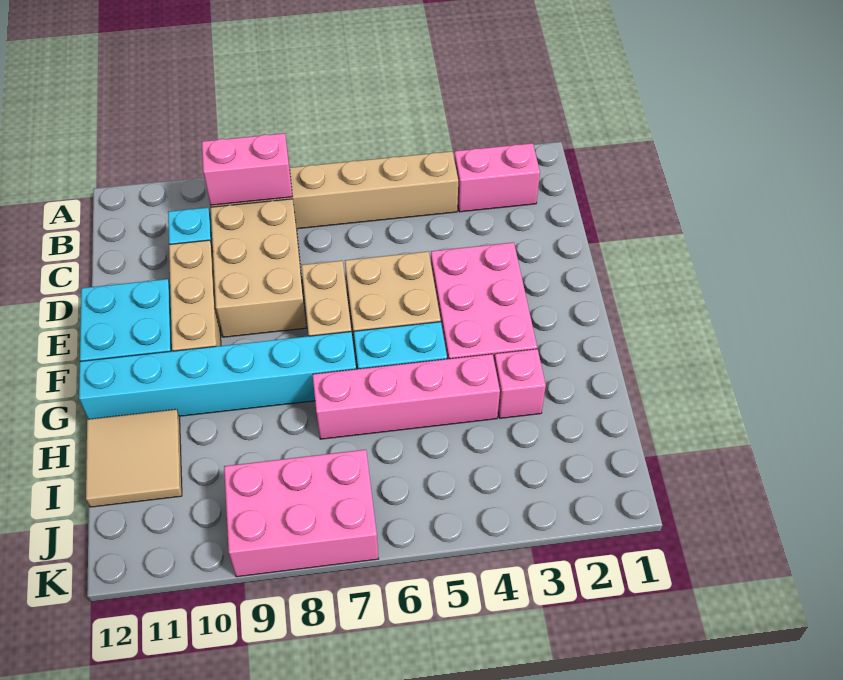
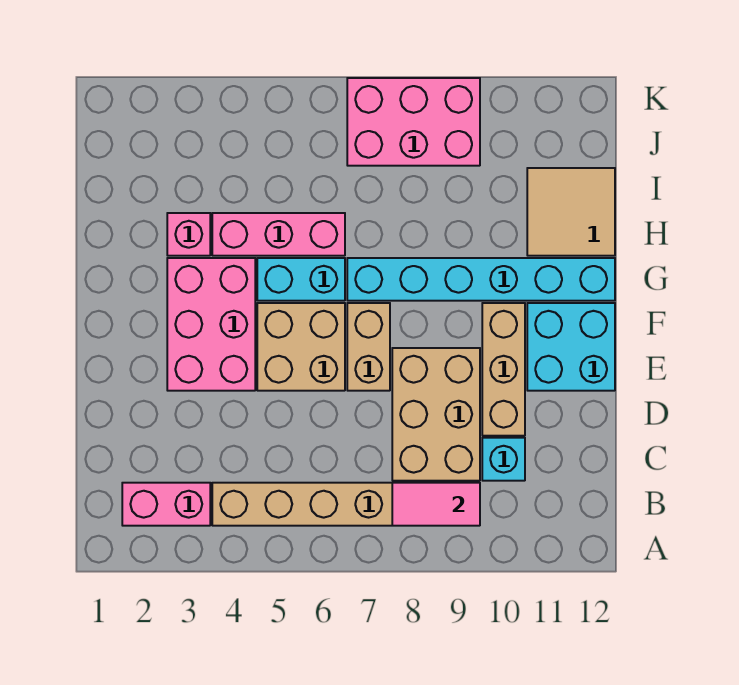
pink brick B8:B9 level 2 -> pink tile B8:B9 level 2
pink brick H4:H7 level 1 -> pink brick H4:H6 level 1

